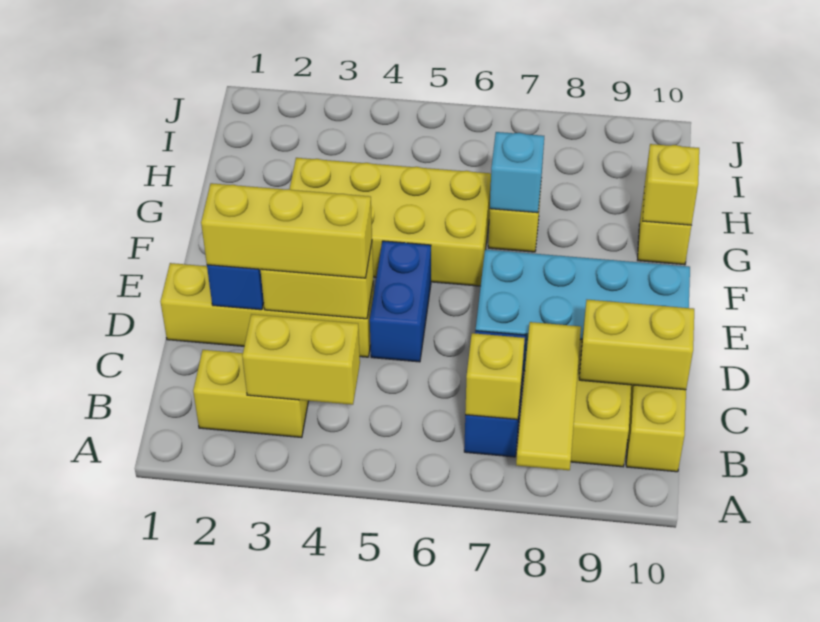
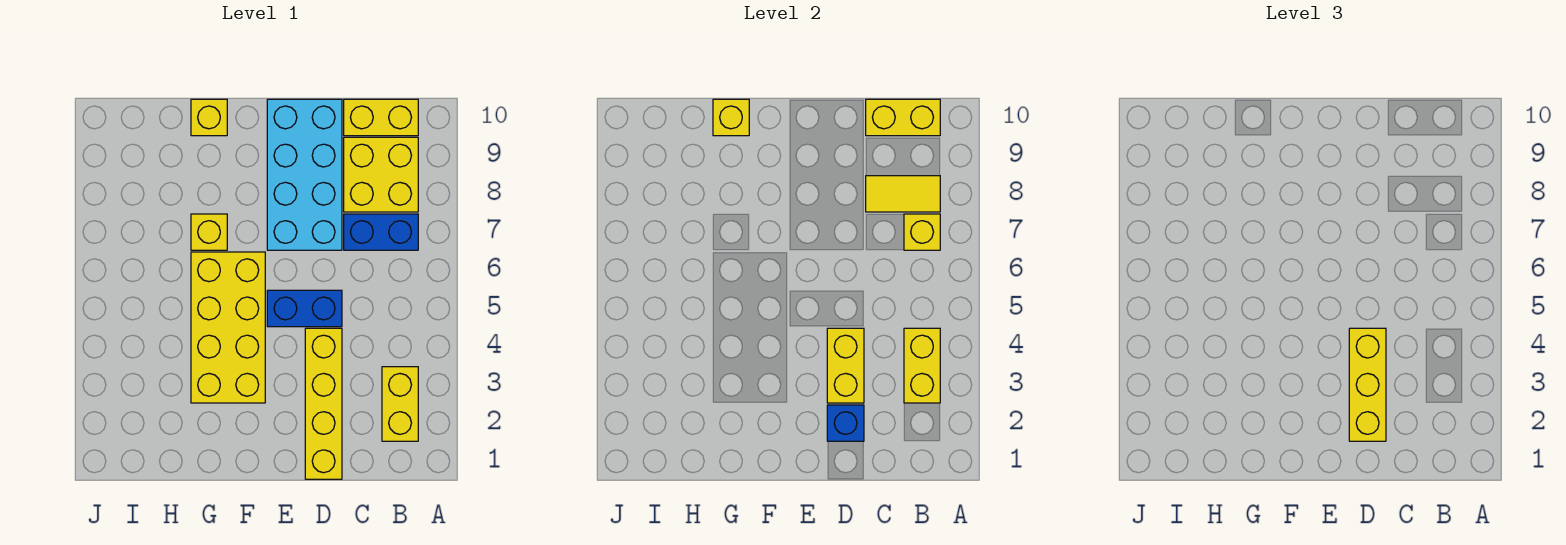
yellow tile A8:C8 level 2 -> yellow tile B8:C8 level 2
yellow brick C9:C10 level 2 -> yellow brick B10:C10 level 2
cyan brick G7 level 2 -> none

